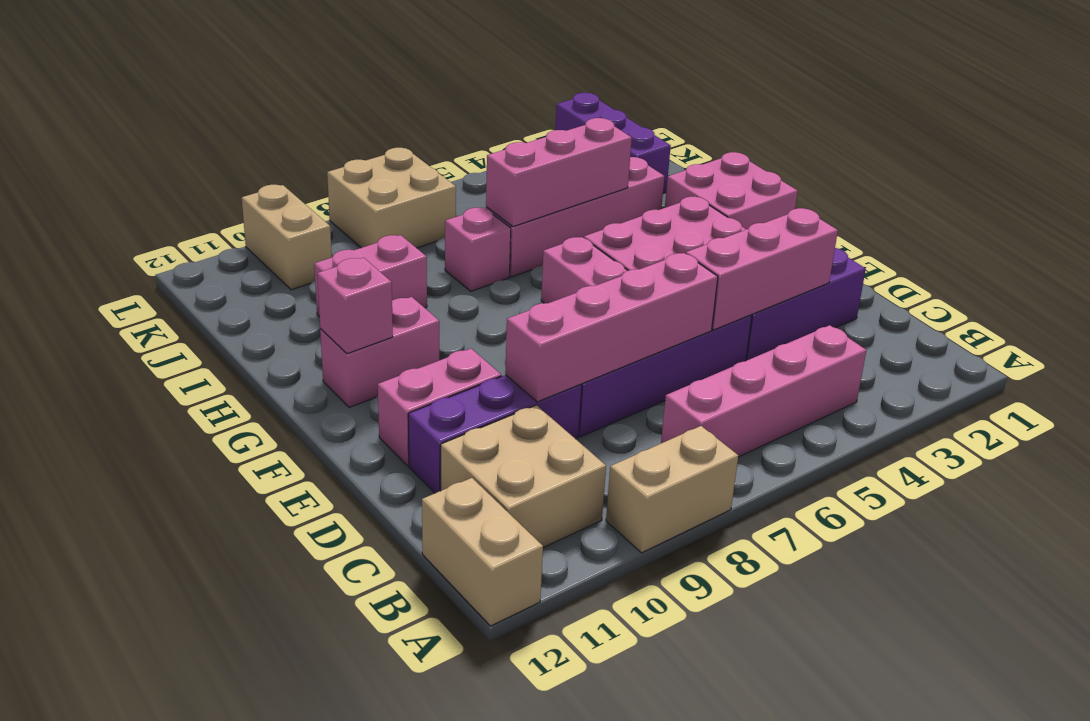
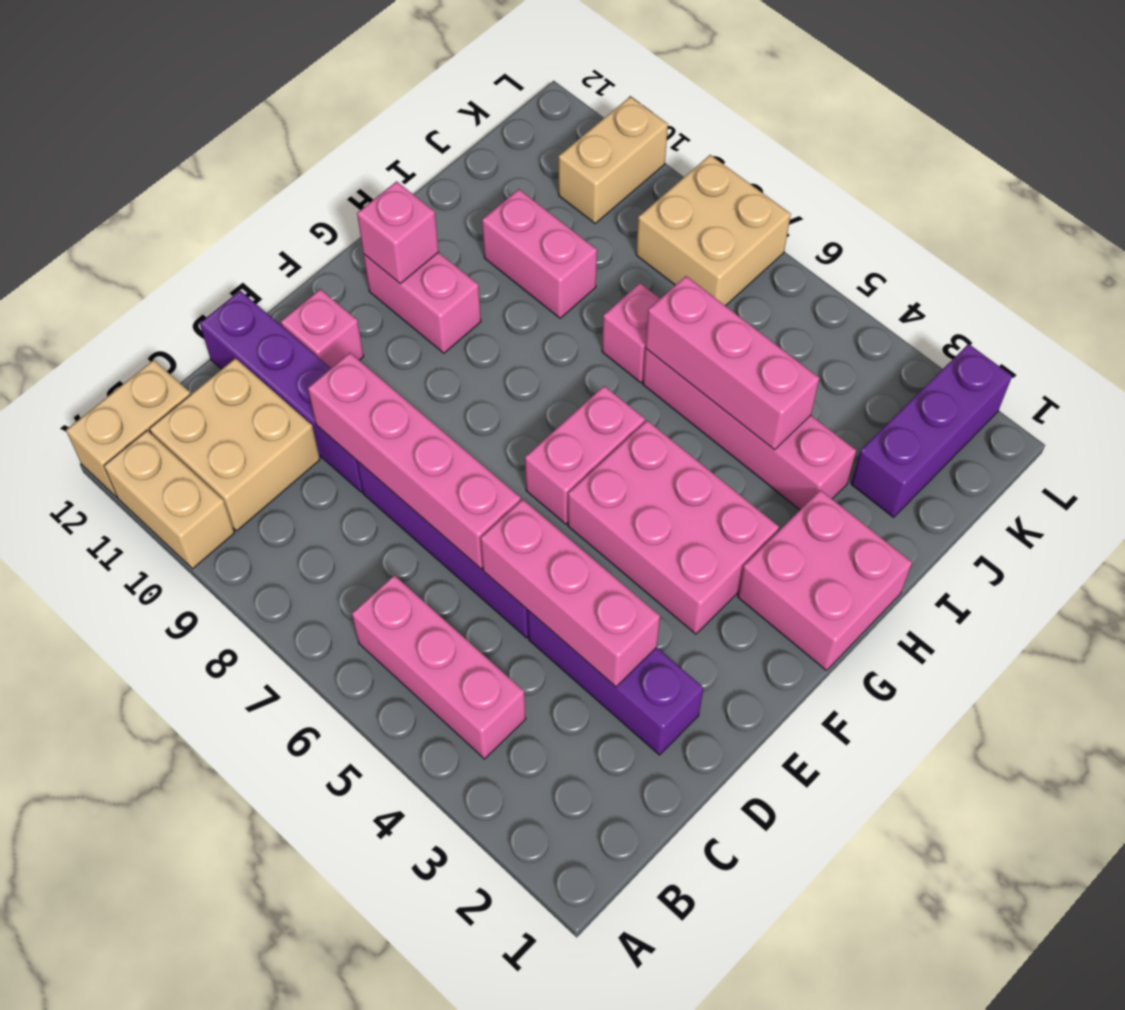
tan brick A8:A9 level 1 -> tan brick A10:A11 level 1
pink brick B4:B7 level 1 -> pink brick B4:B6 level 1
purple brick D9:D11 level 1 -> purple brick D9:D12 level 1
pink brick E10:E11 level 1 -> pink brick E11 level 1

